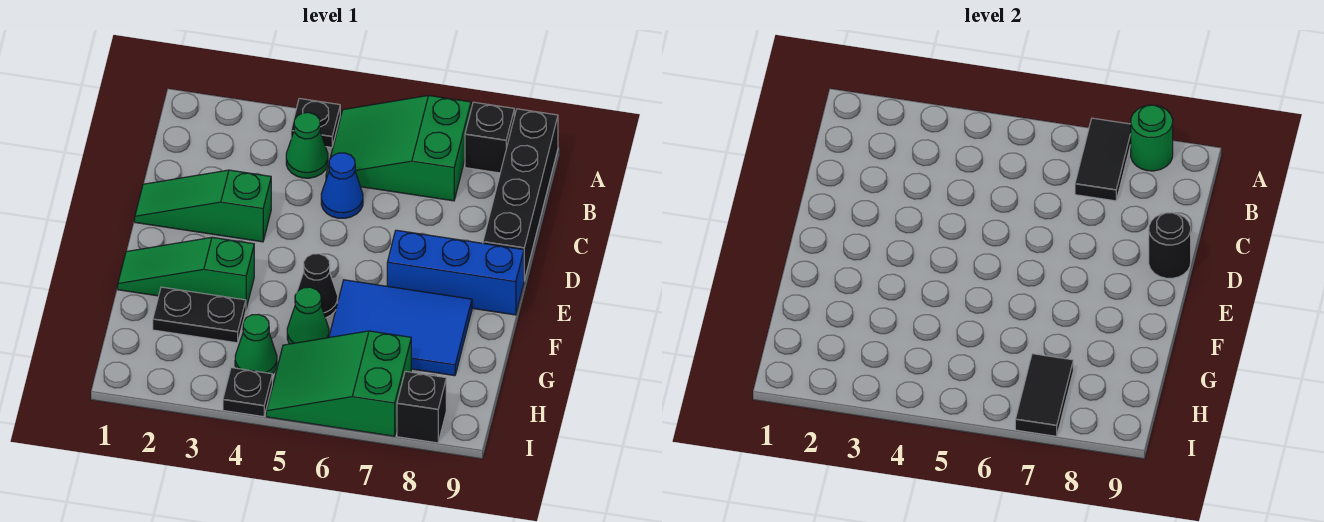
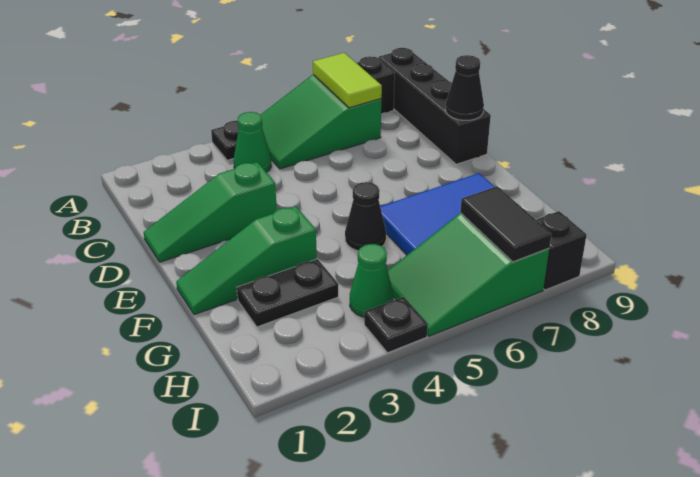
black tile A7:B7 level 2 -> lime tile A7:B7 level 2
green round brick A8 level 2 -> none
blue cone C5 level 1 -> none
black round brick D9 level 2 -> black cone D9 level 2
blue brick E7:E9 level 1 -> none
green cone G5 level 1 -> none

